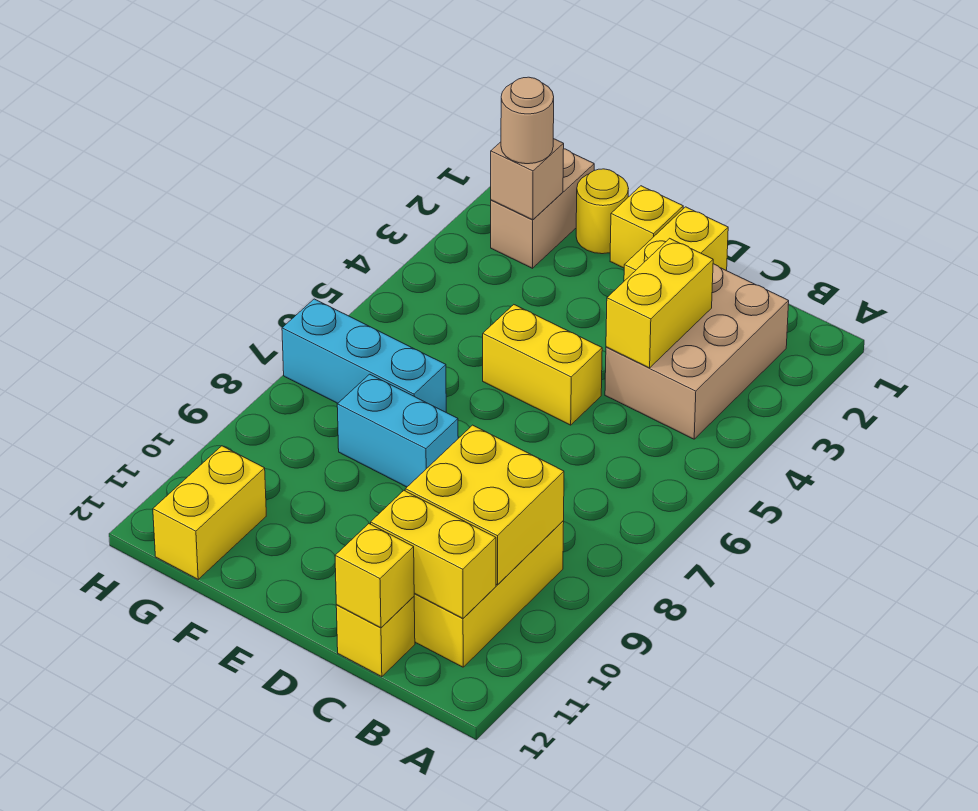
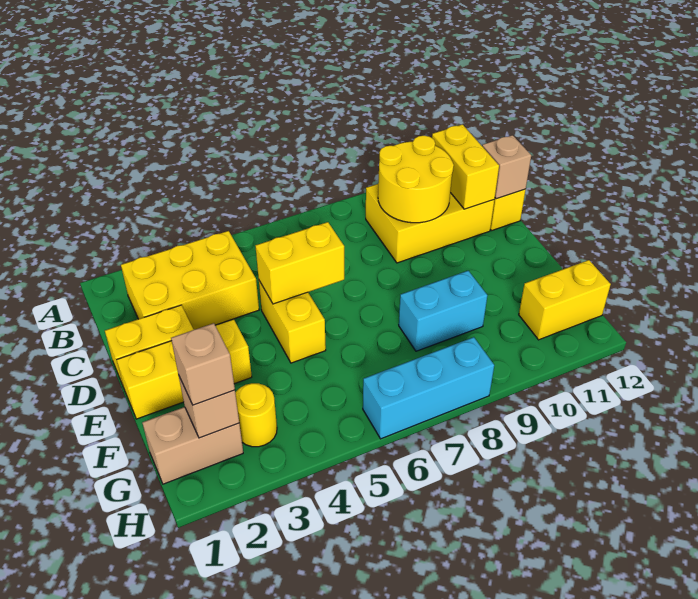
tan brick B2:C4 level 1 -> yellow brick B2:C4 level 1
yellow brick B9:C10 level 2 -> yellow round brick B9:C10 level 2
yellow brick C3:C4 level 2 -> yellow brick D5:D6 level 2
yellow brick C12 level 2 -> tan brick C12 level 2
yellow brick E1 level 1 -> yellow brick E1:E3 level 1
cyan brick E8:F8 level 1 -> cyan brick F8:F9 level 1
yellow round brick F1 level 1 -> yellow round brick G3 level 1
cyan brick F7:H7 level 1 -> cyan brick H6:H8 level 1
tan round brick G2 level 3 -> tan brick G2 level 3

